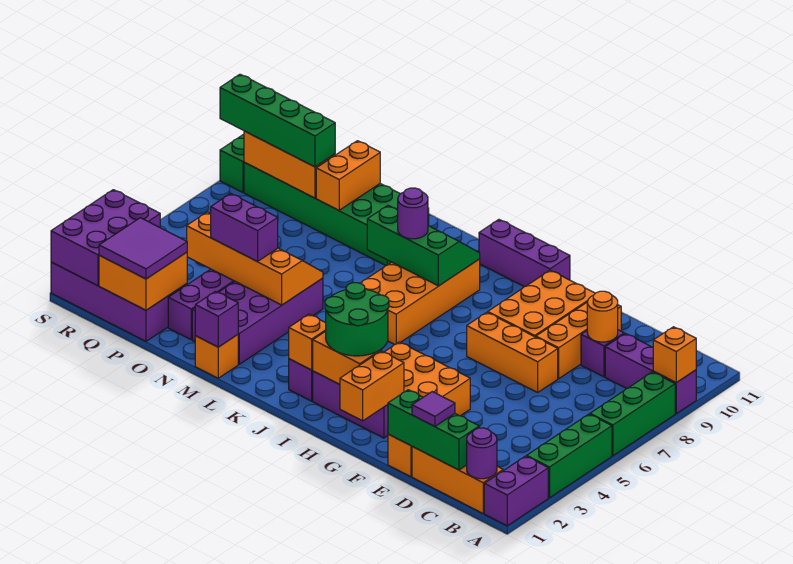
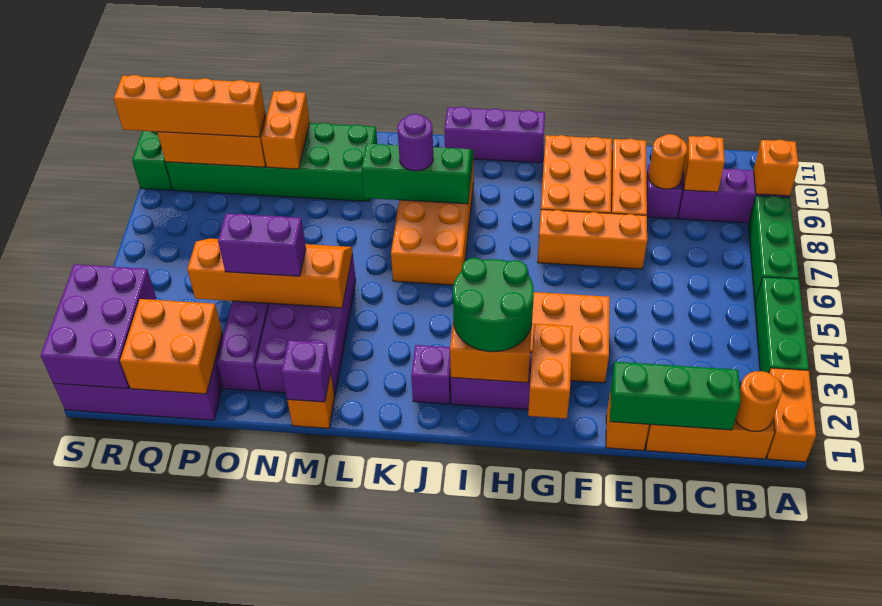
purple brick A1:A2 level 1 -> orange brick A1:A2 level 1
purple round brick B1 level 2 -> orange round brick B1 level 2
purple tile D1 level 3 -> none
orange brick J2 level 2 -> orange brick C9 level 2
purple tile P1:Q2 level 3 -> none
green brick P9:S9 level 3 -> orange brick P9:S9 level 3

